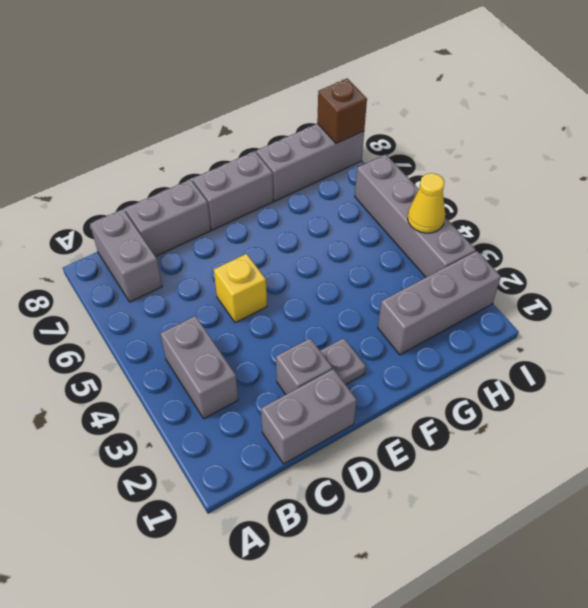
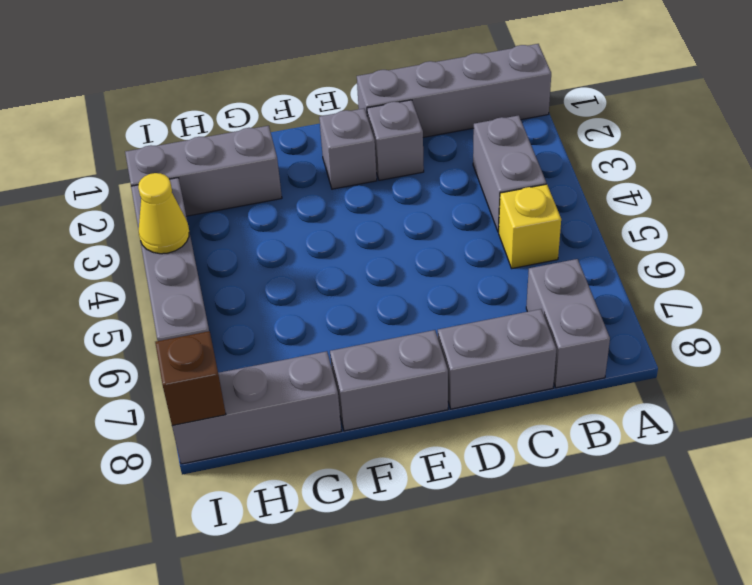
grey brick C1:D1 level 1 -> grey brick A1:D1 level 1
yellow brick D5 level 1 -> yellow brick B5 level 1
grey plate E2 level 1 -> grey brick E2 level 1

